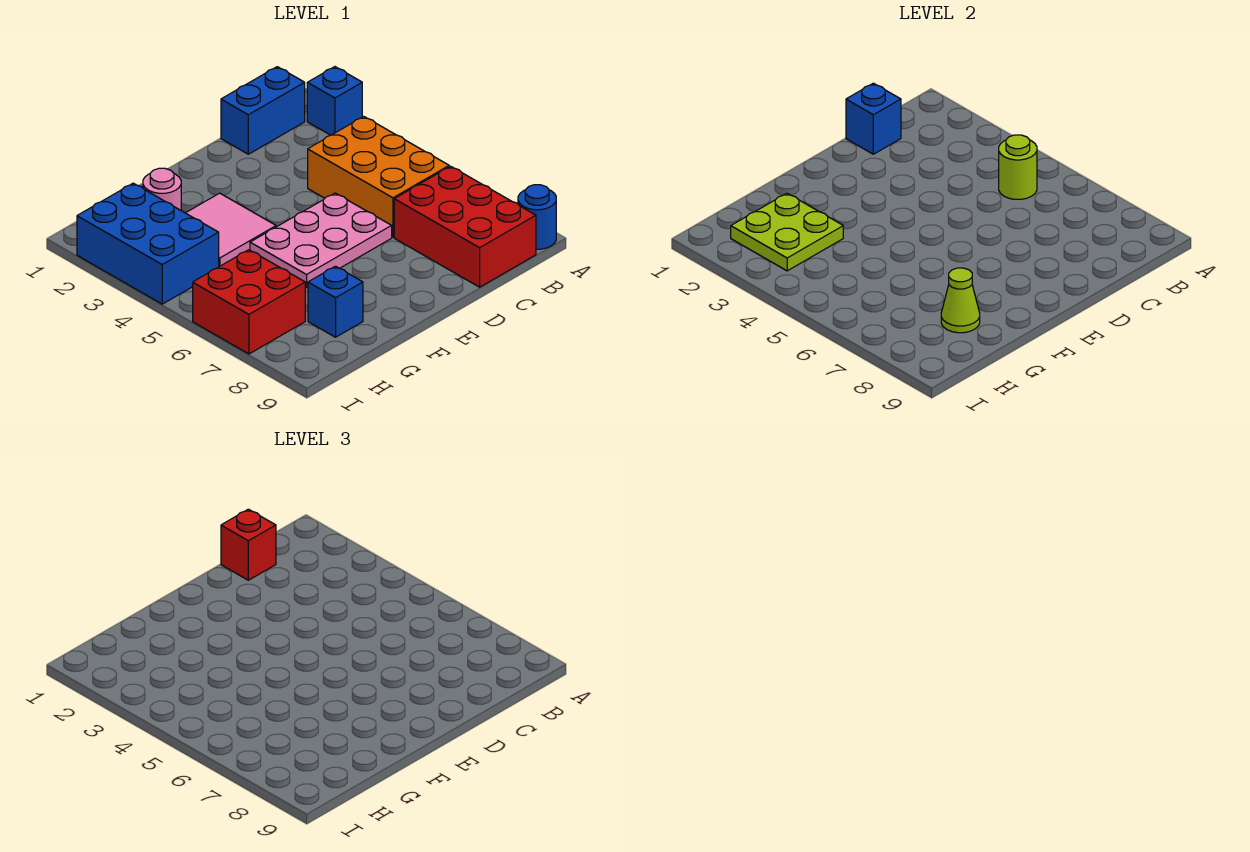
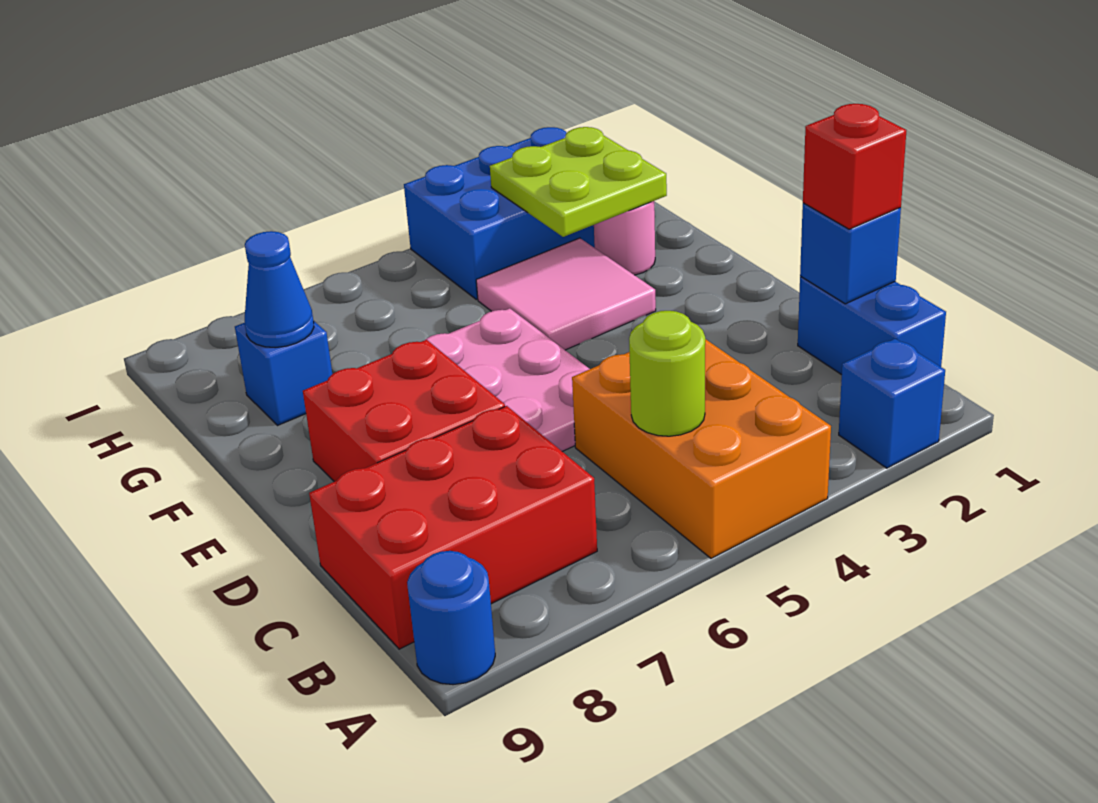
orange brick B4:C6 level 1 -> orange brick A4:C5 level 1
lime cone G8 level 2 -> blue cone G8 level 2
red brick H6:I7 level 1 -> red brick D7:E8 level 1

